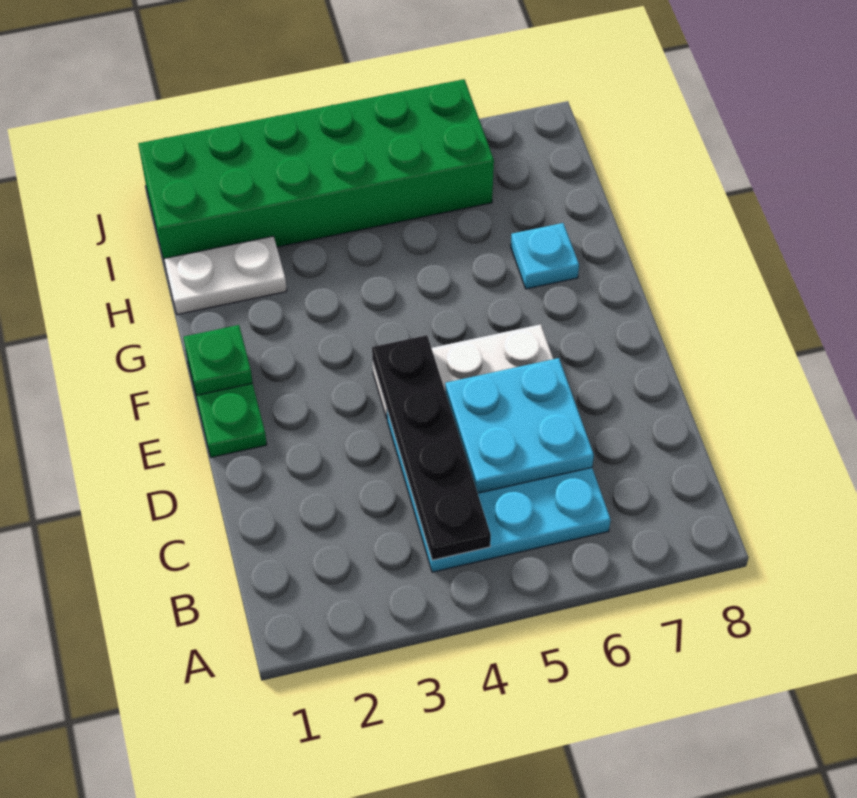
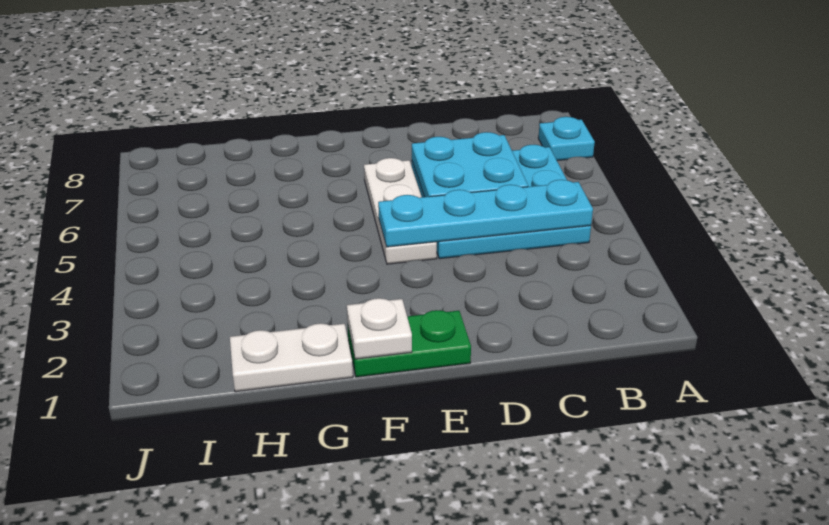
black plate B4:E4 level 2 -> cyan plate B4:E4 level 2
green plate F1 level 2 -> white plate F1 level 2
cyan plate G7 level 1 -> cyan plate A7 level 1
white plate H1:H2 level 1 -> white plate G1:H1 level 1
green brick I1:J6 level 1 -> none

